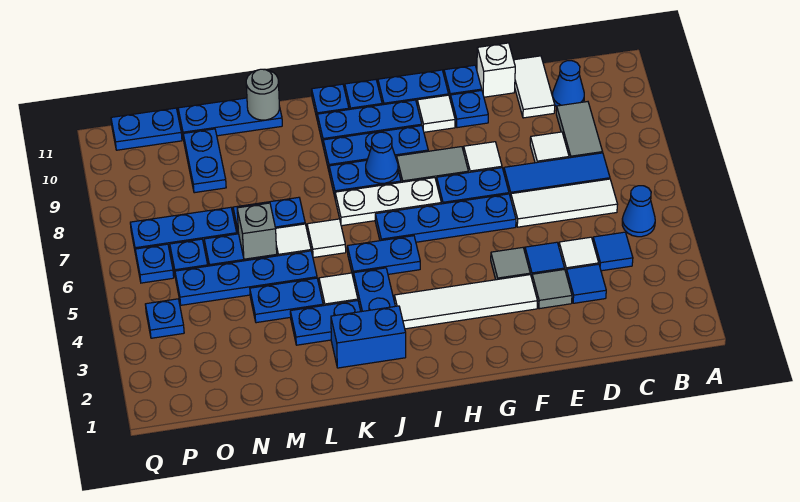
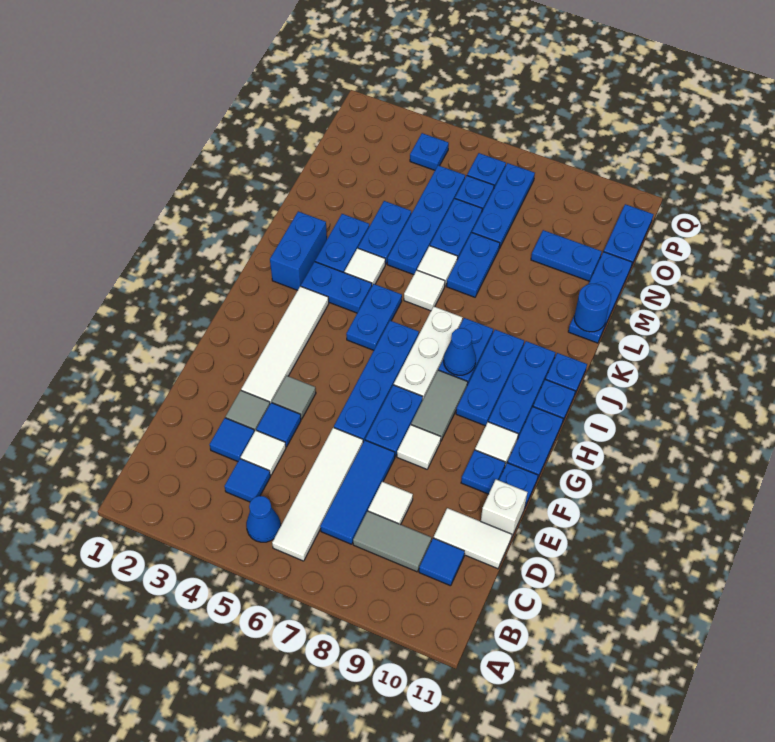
white tile C6:E6 level 1 -> white tile B6:E6 level 1
blue cone C10 level 1 -> blue tile C10 level 1
grey round brick L11 level 2 -> blue round brick L11 level 2
grey brick M6 level 2 -> none

